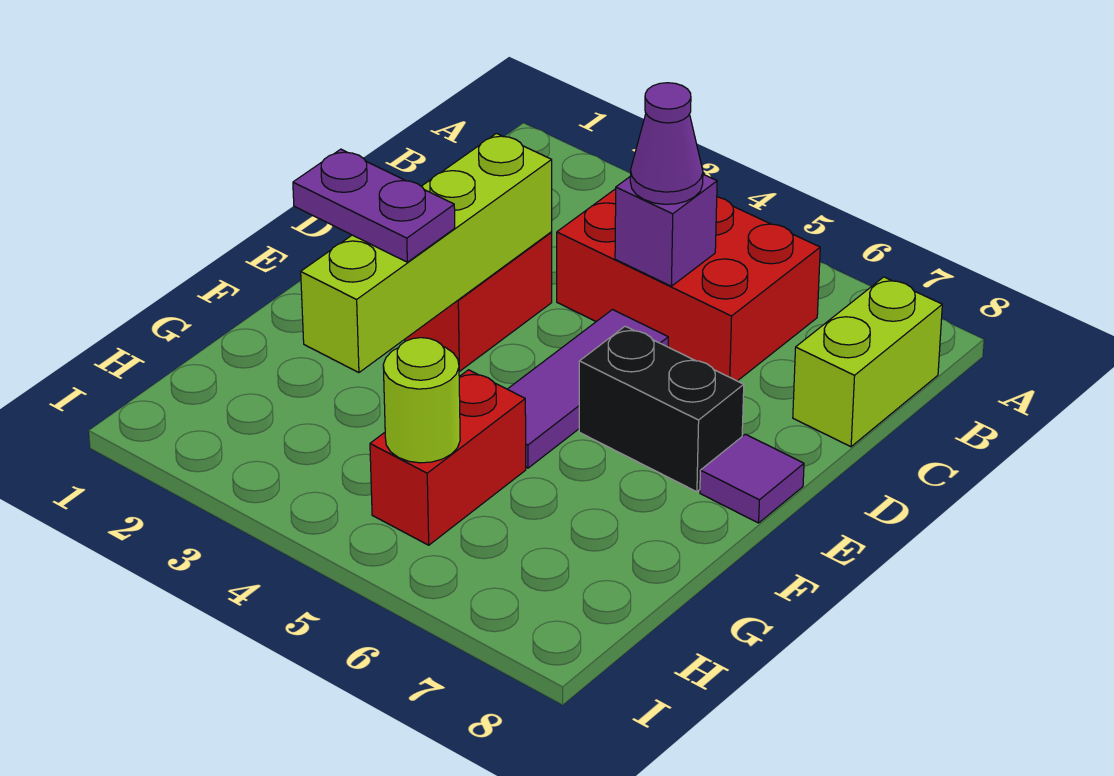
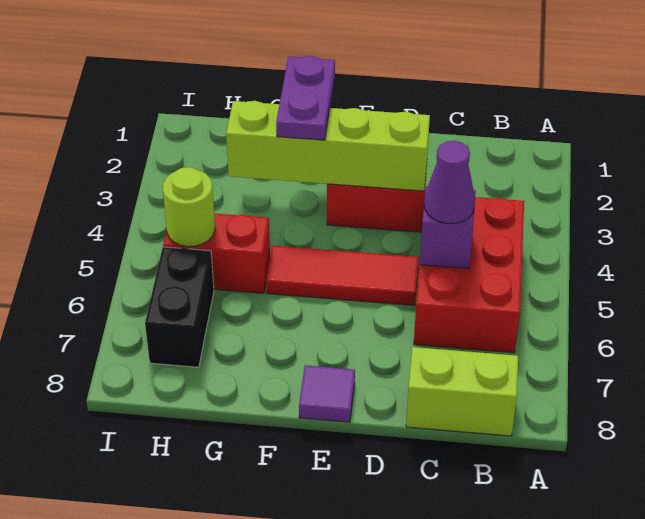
purple tile D5:F5 level 1 -> red tile D5:F5 level 1
black brick E6:E7 level 1 -> black brick H6:H7 level 1

